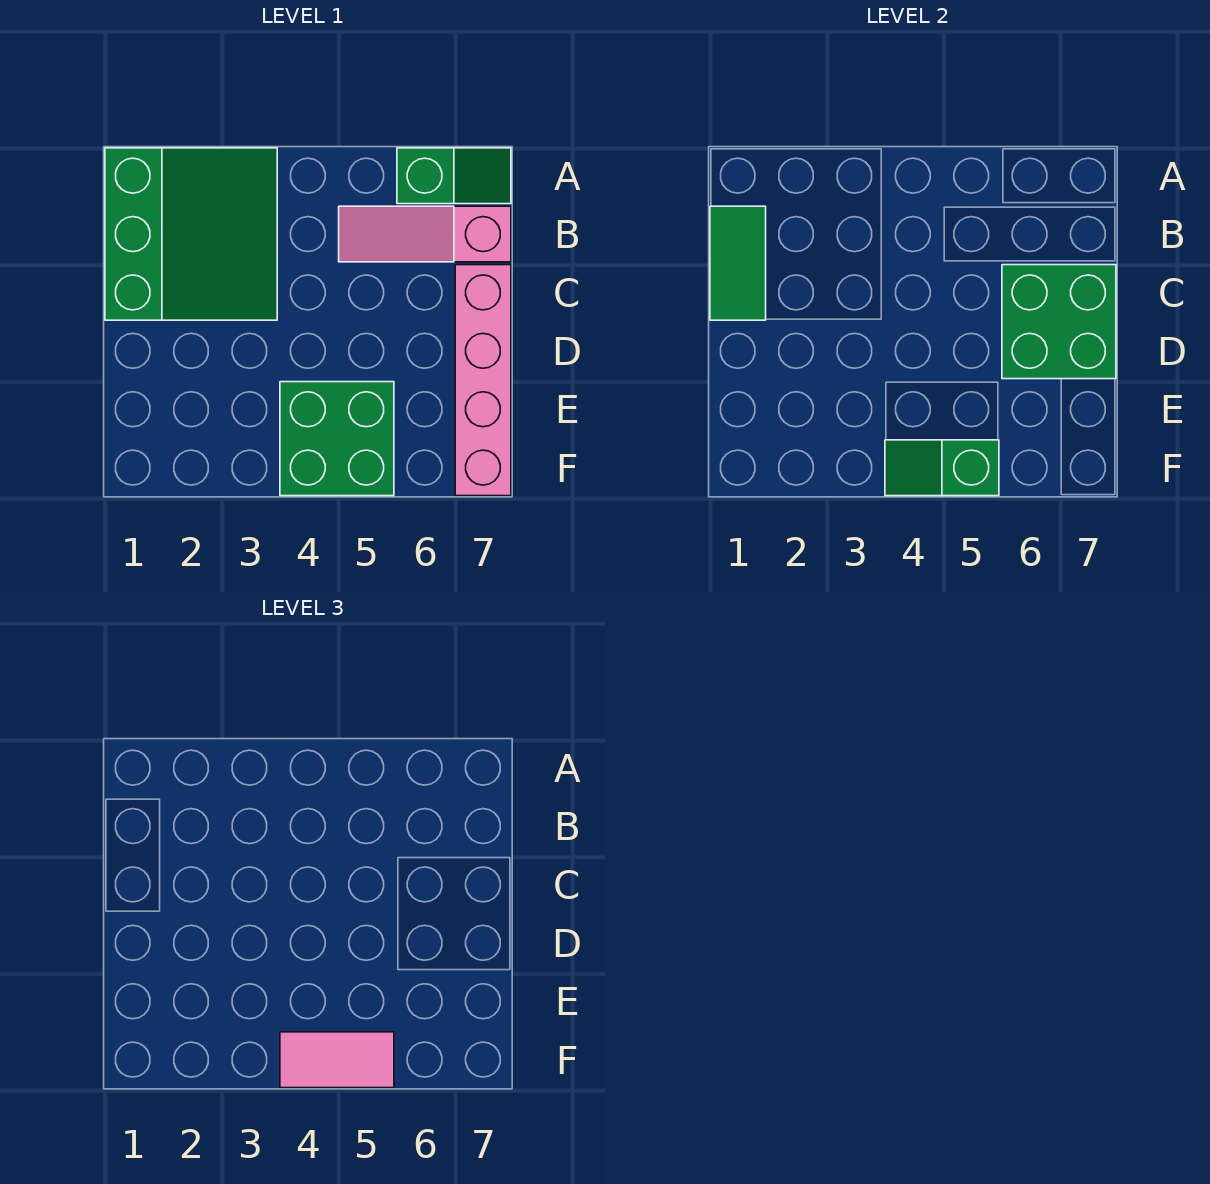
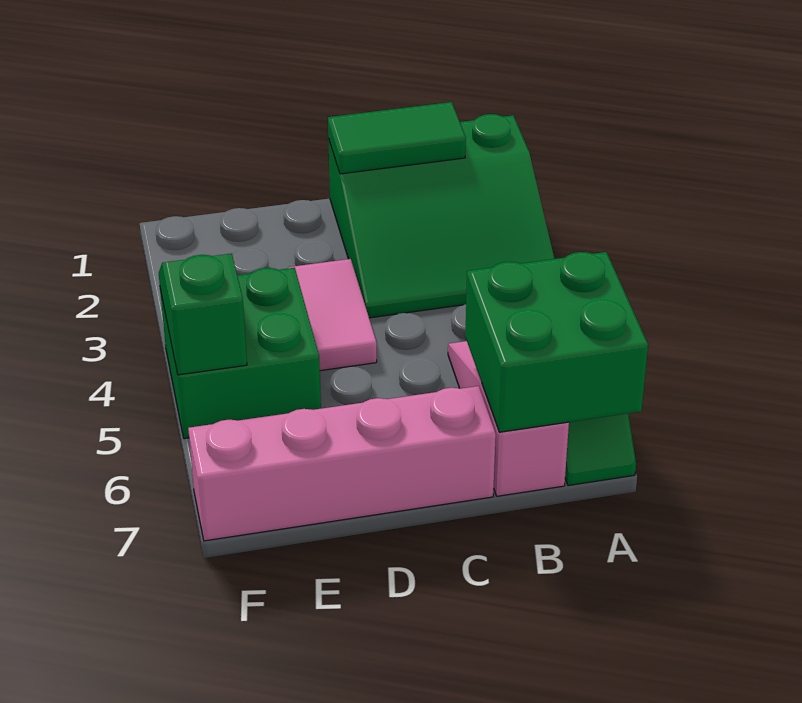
green brick C6:D7 level 2 -> green brick A6:B7 level 2
pink tile F4:F5 level 3 -> pink tile D3:D4 level 1

